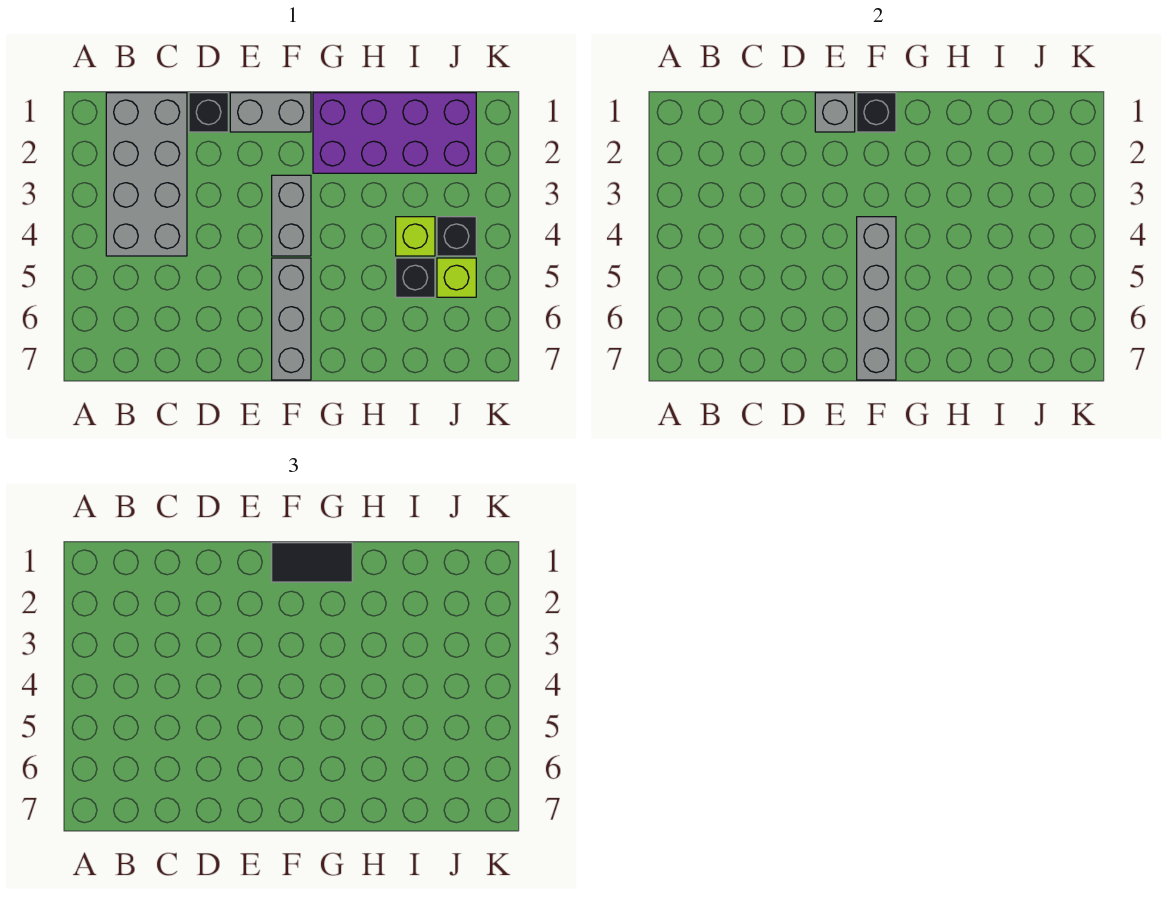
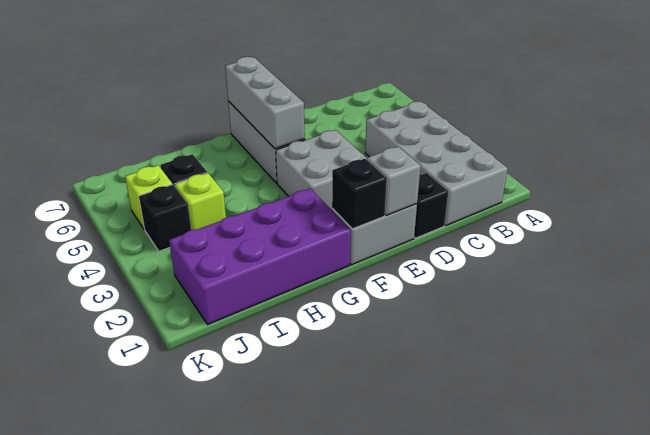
black tile F1:G1 level 3 -> none
grey brick F3:F4 level 1 -> grey brick E3:F4 level 1
grey brick F4:F7 level 2 -> grey brick F5:F7 level 2

